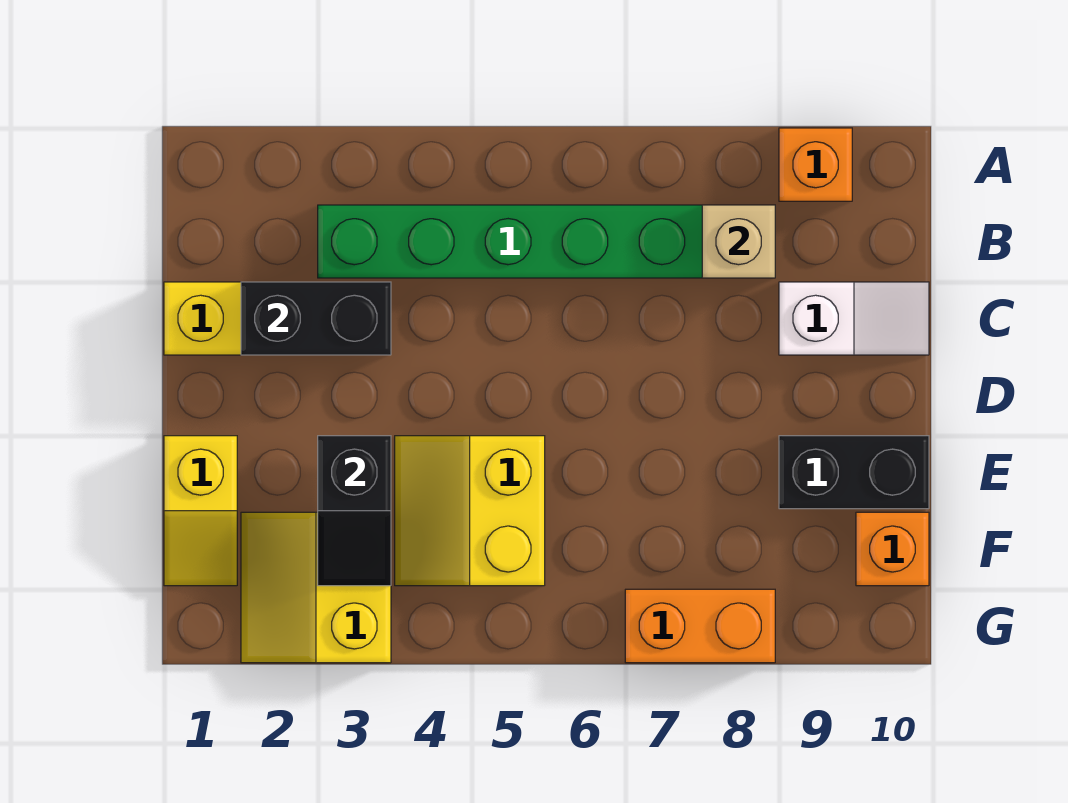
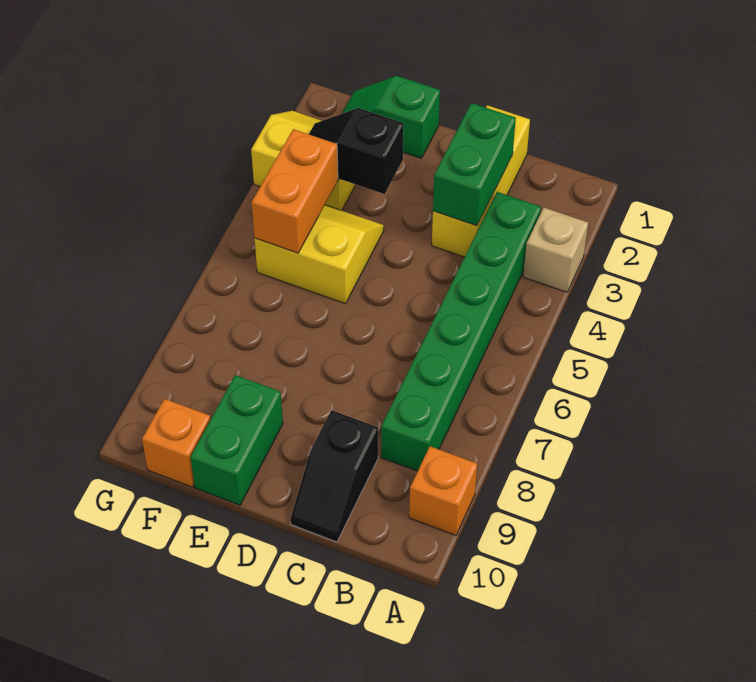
tan brick B8 level 2 -> tan brick A3 level 1
black brick C2:C3 level 2 -> green brick C2:C3 level 2
white slope C9:C10 level 1 top 9 -> black slope C9:C10 level 1 top 9
yellow slope E1:F1 level 1 top E -> green slope E1:F1 level 1 top E
black brick E9:E10 level 1 -> green brick E9:E10 level 1
orange brick G7:G8 level 1 -> orange brick F4:F5 level 2

